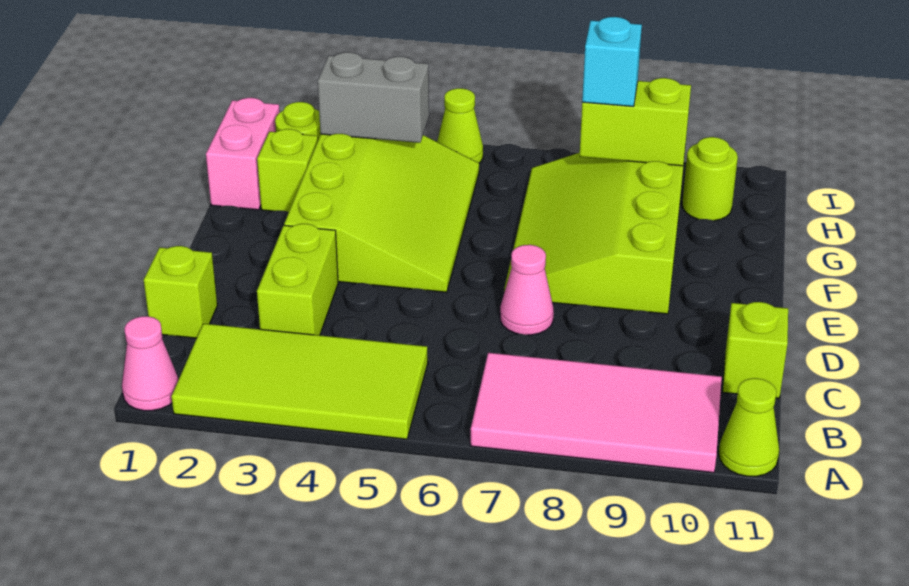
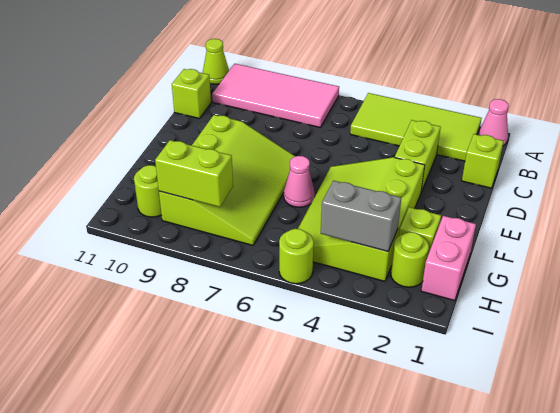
pink cone D7 level 1 -> pink cone F6 level 1
cyan brick H8 level 3 -> none
lime cone I5 level 1 -> lime round brick I5 level 1

